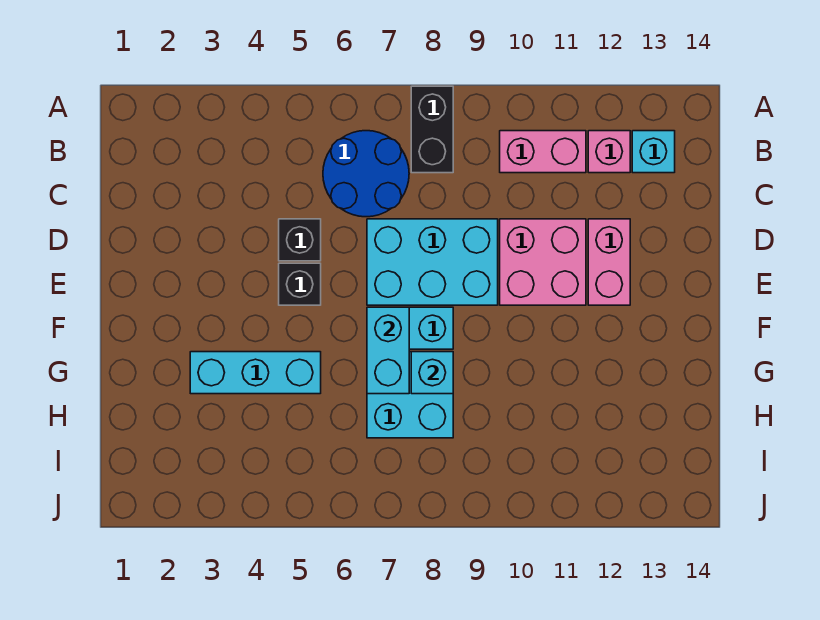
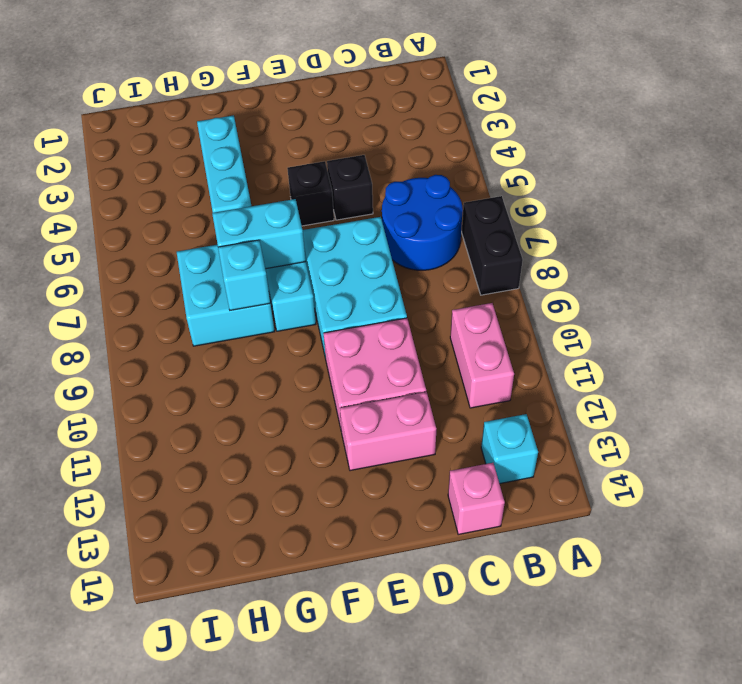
black brick A8:B8 level 1 -> black brick A7:A8 level 1
pink brick B12 level 1 -> pink brick C14 level 1

